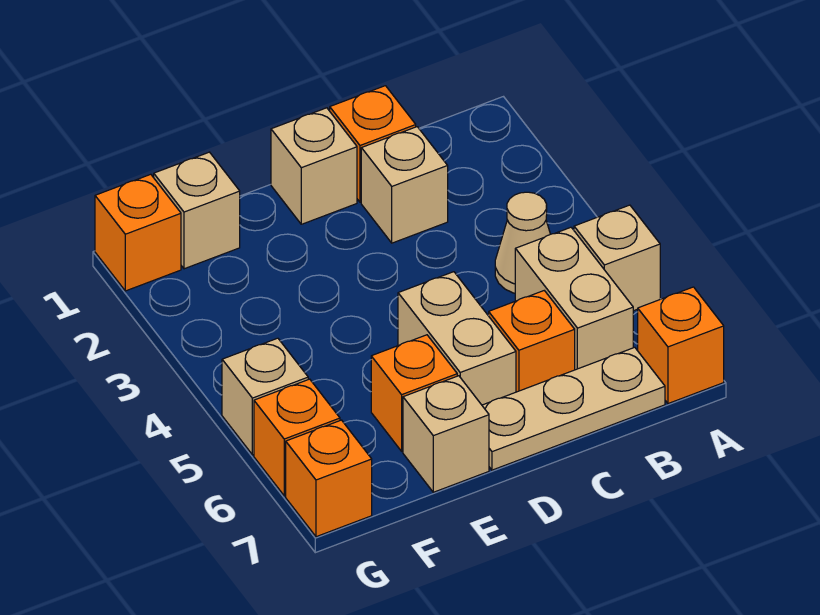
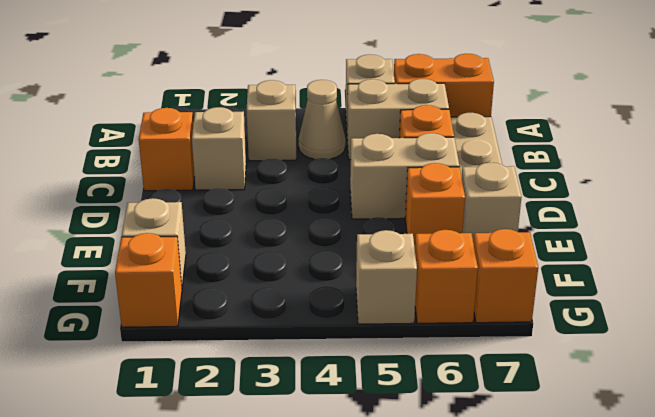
orange brick A7 level 1 -> orange brick A6:A7 level 1
tan brick D1 level 1 -> tan brick B3 level 1

